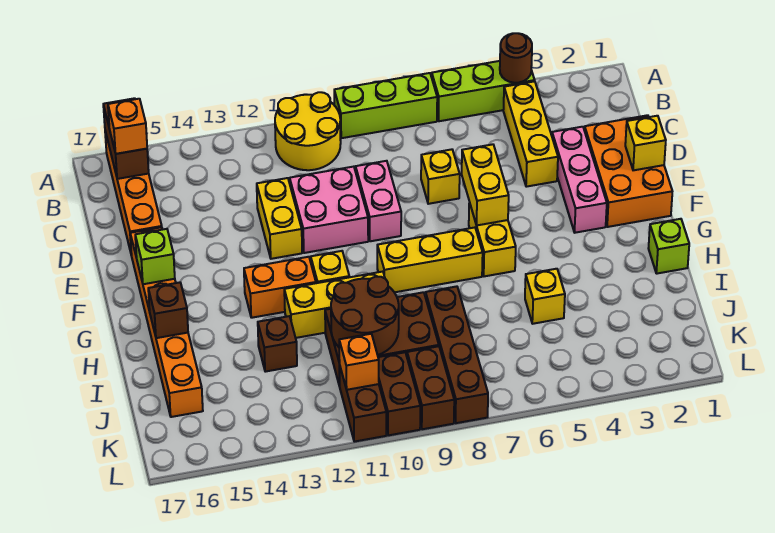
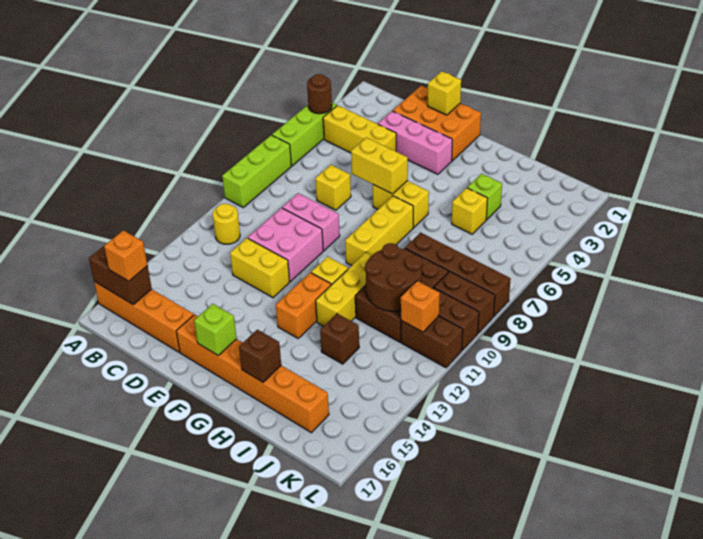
yellow round brick A10:B11 level 1 -> yellow round brick B11 level 1
lime brick H1 level 1 -> lime brick I4 level 1

